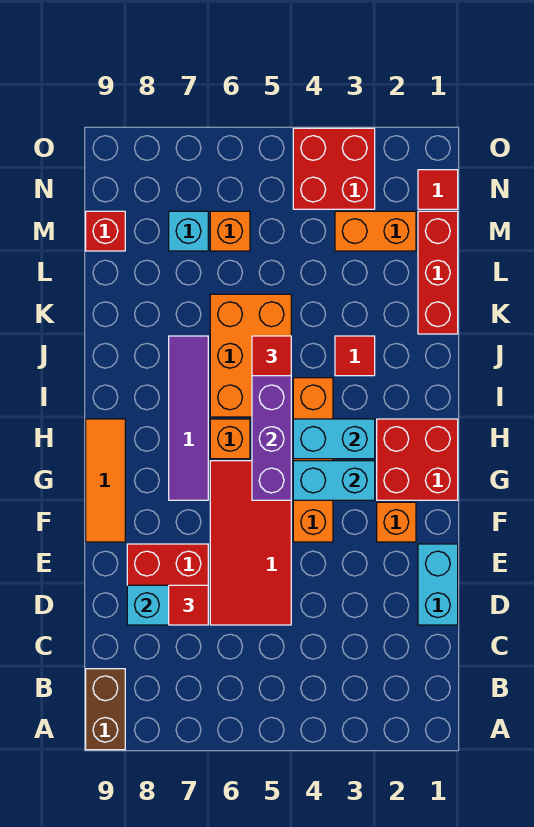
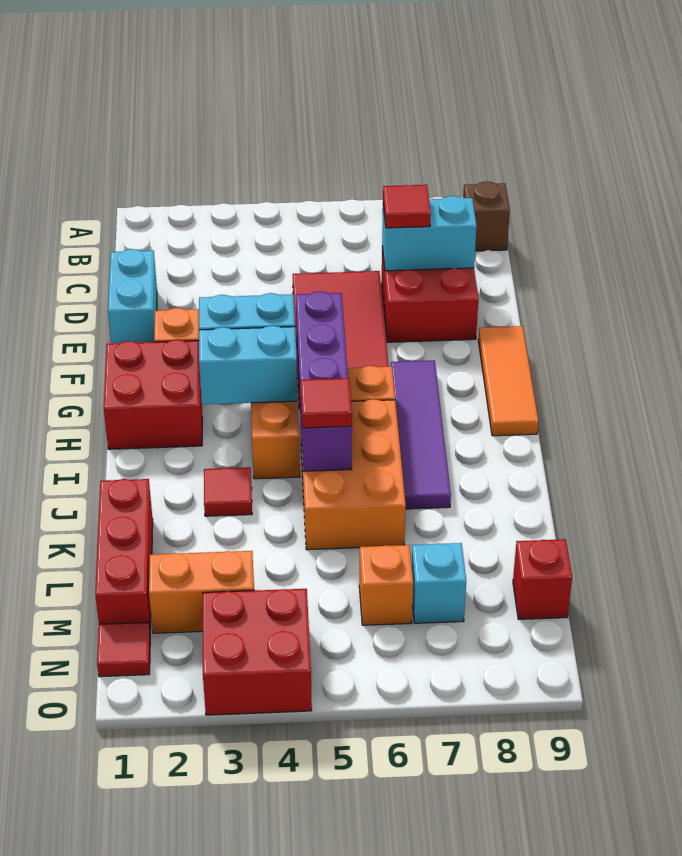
brown brick A9:B9 level 1 -> brown brick B9 level 1

